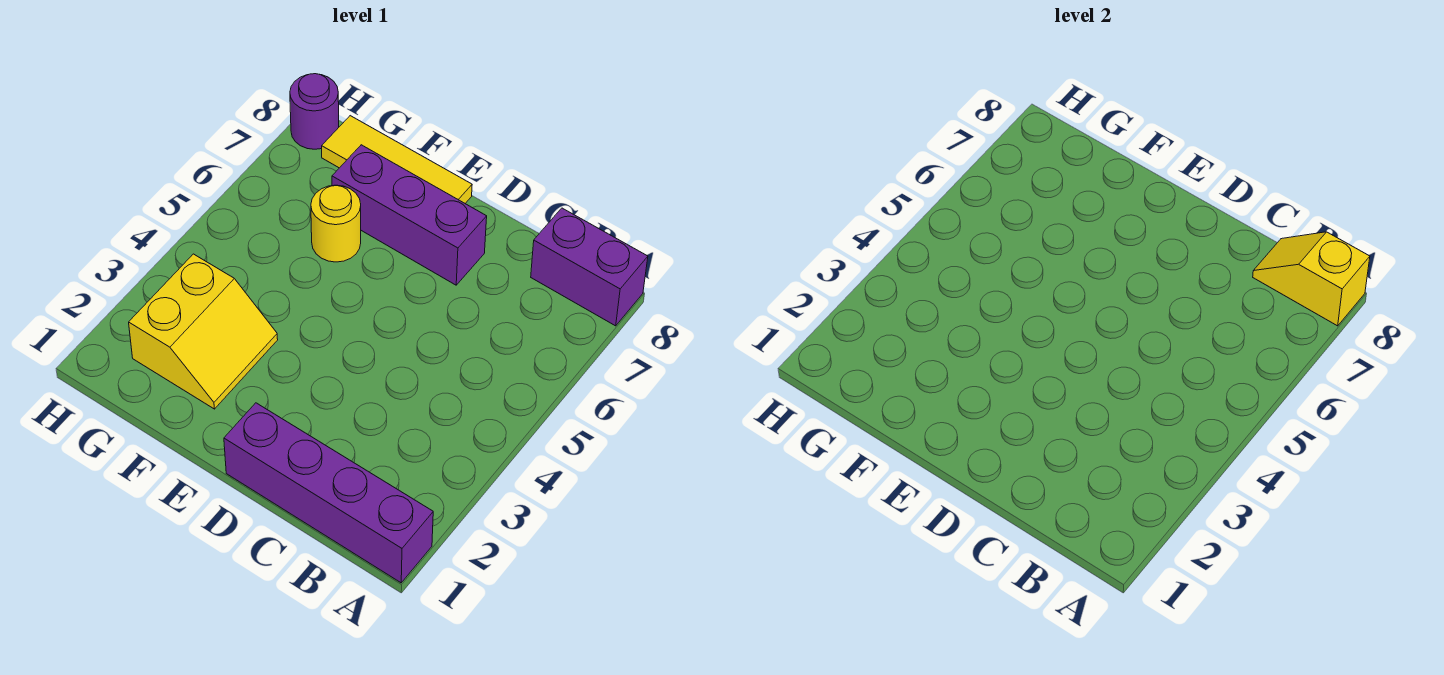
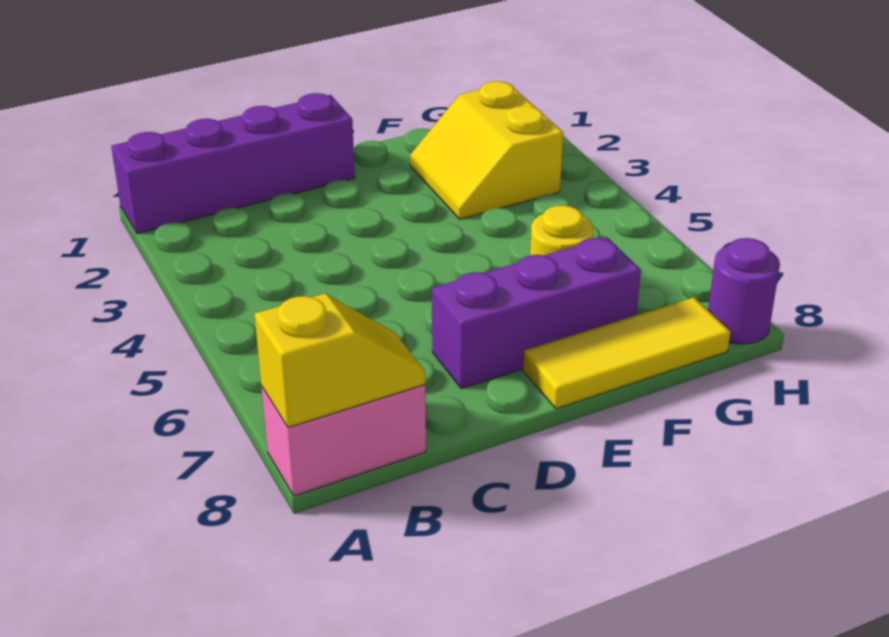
purple brick A8:B8 level 1 -> pink brick A8:B8 level 1

